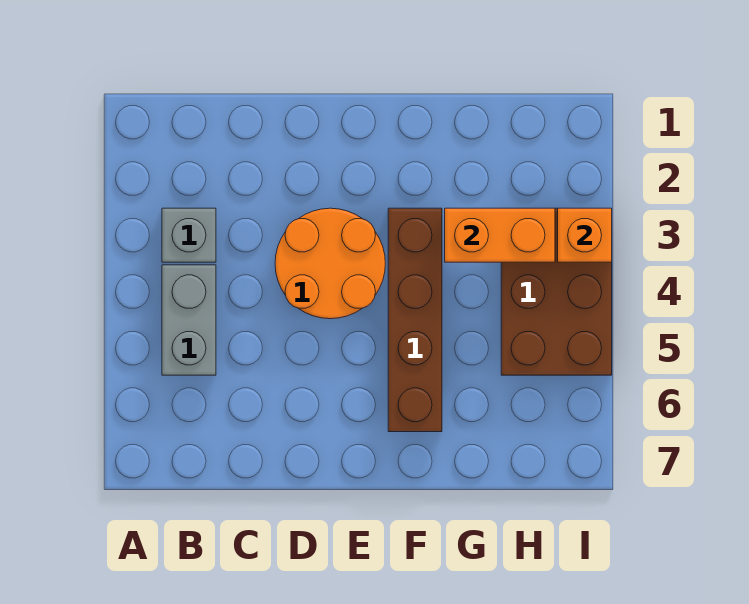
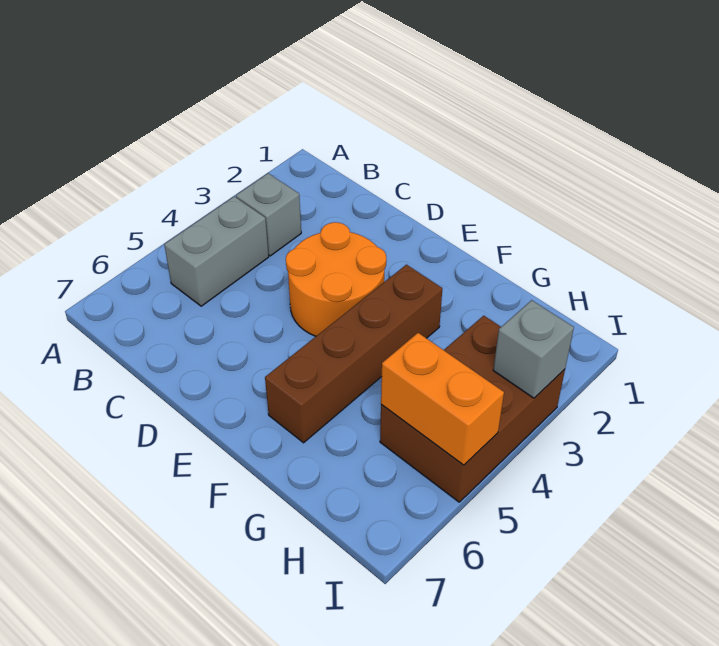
orange brick G3:H3 level 2 -> orange brick H5:I5 level 2
orange brick I3 level 2 -> grey brick I3 level 2

